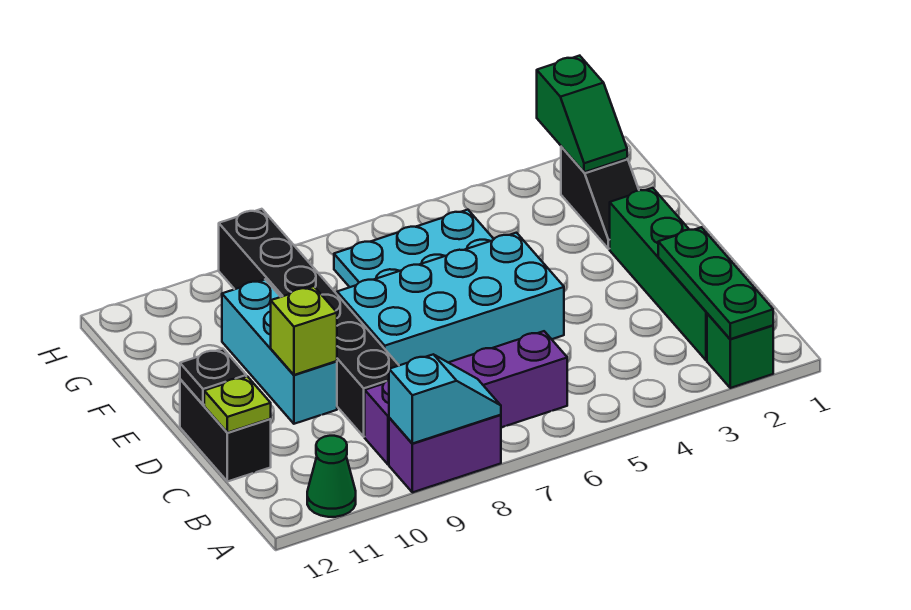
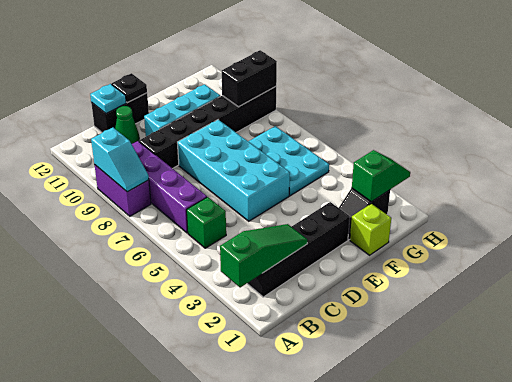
green brick A2 level 1 -> green brick B5 level 1
green plate A2:C2 level 2 -> green slope A2:C2 level 2 top A
green cone A11 level 1 -> green cone C11 level 1
green brick B2:E2 level 1 -> black brick B2:E2 level 1
lime plate C12 level 2 -> cyan plate C12 level 2
lime brick D10 level 2 -> lime brick F1 level 1
green slope G2:H2 level 2 top H -> green slope G2:H2 level 2 top G
none -> black brick G9:H9 level 2

